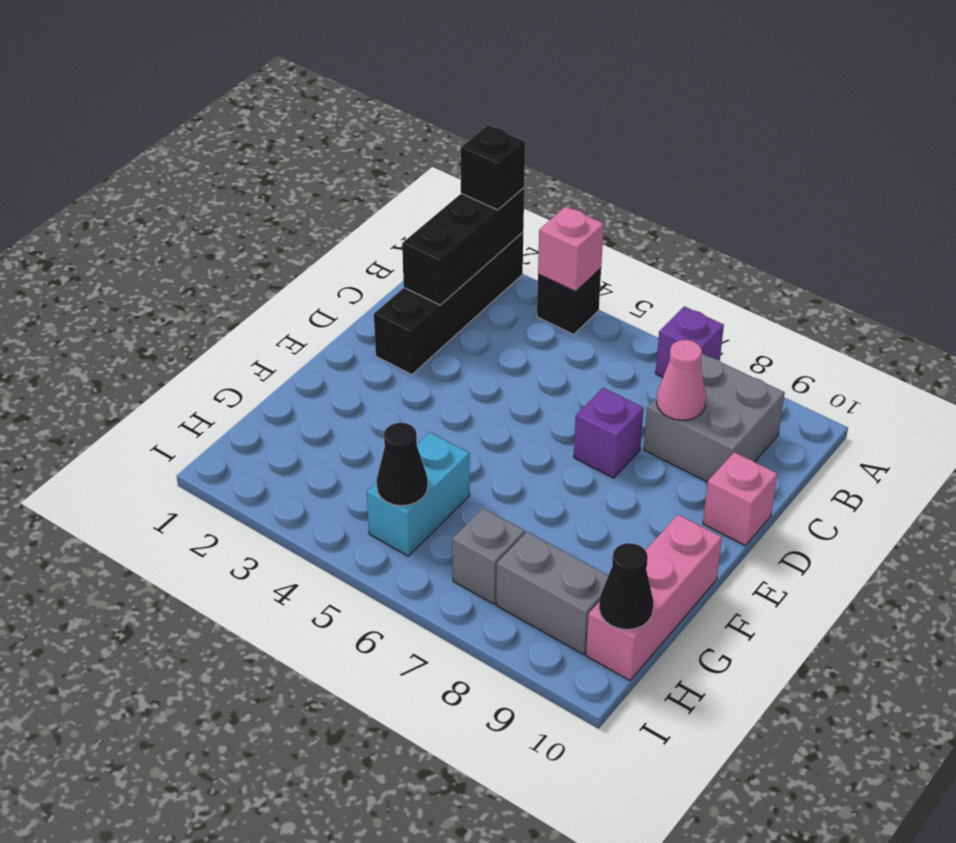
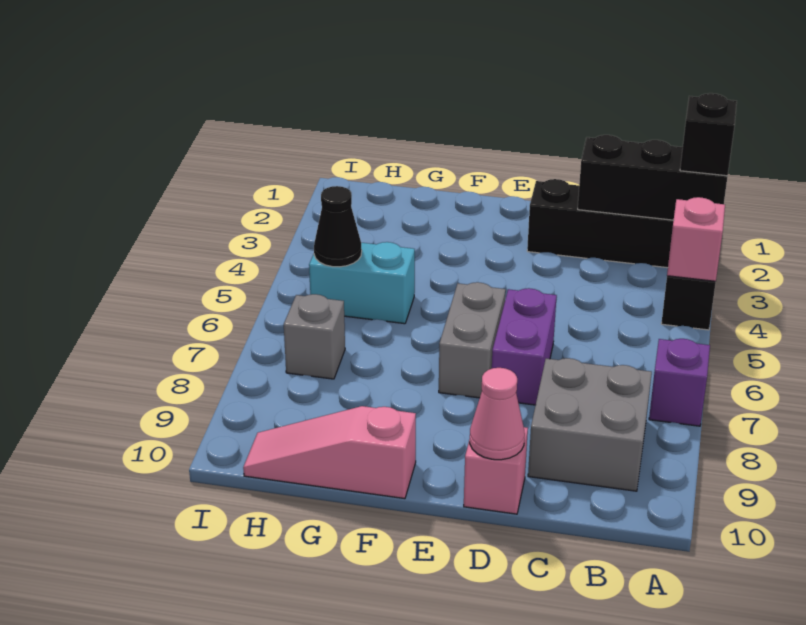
pink cone C8 level 2 -> pink cone D10 level 2
purple brick D7 level 1 -> purple brick D6:D7 level 1
pink brick F10:H10 level 1 -> pink slope F10:H10 level 1 top F
grey brick H8:H9 level 1 -> grey brick E6:E7 level 1
black cone H10 level 2 -> none

